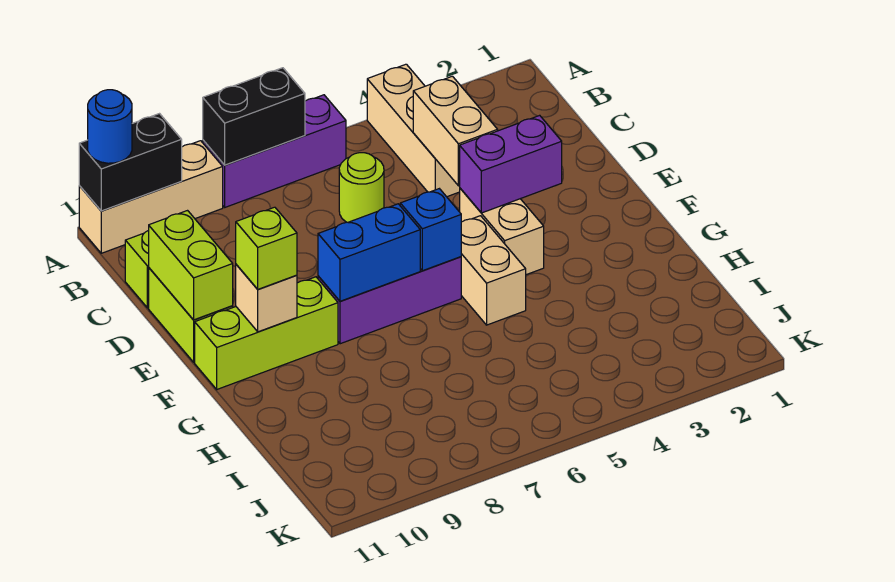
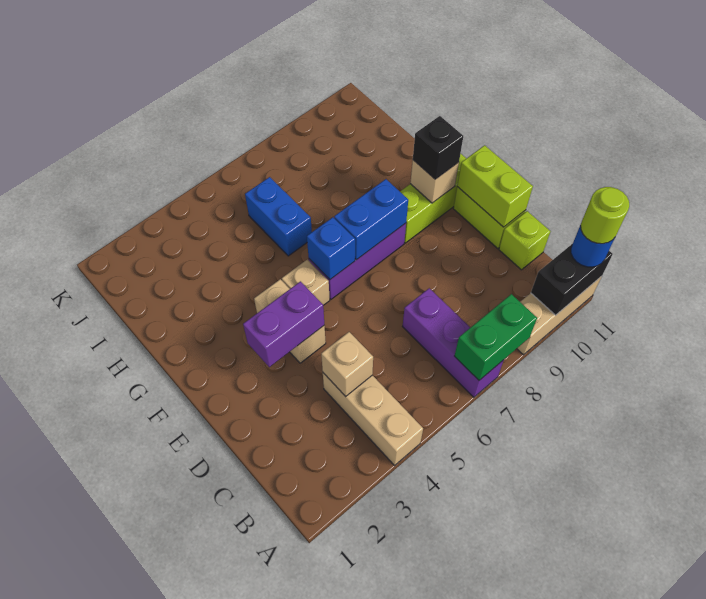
purple brick A6:A8 level 1 -> purple brick A7:C7 level 1
black brick A7:A8 level 2 -> green brick A7:A8 level 2
tan brick C4:D4 level 2 -> tan brick C4 level 2
lime round brick C6 level 1 -> lime round brick A11 level 4
tan brick F5:G5 level 1 -> tan brick F5 level 1
lime brick F10 level 3 -> black brick F10 level 3
none -> blue brick H6:I6 level 1

